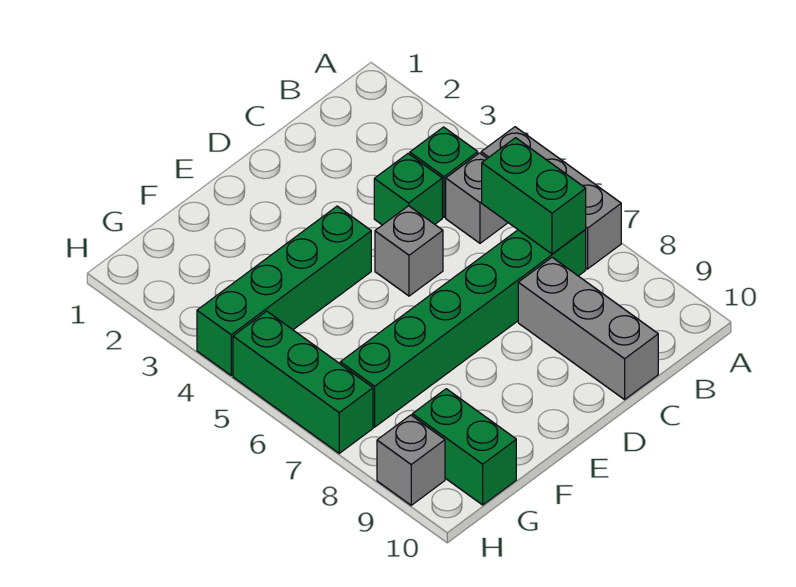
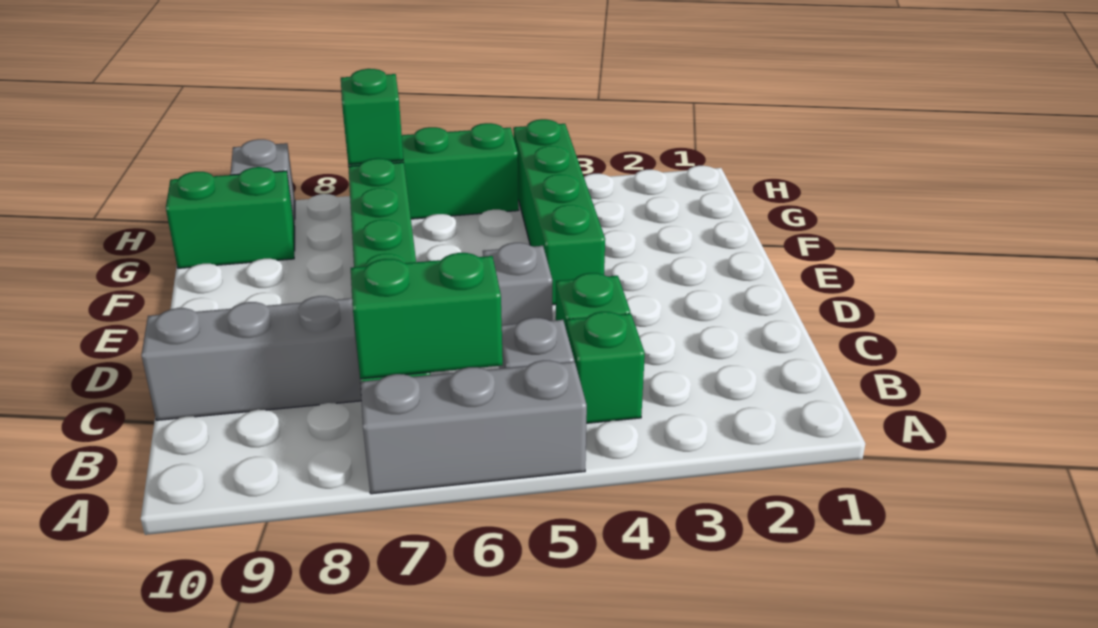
none -> green brick H7 level 2

